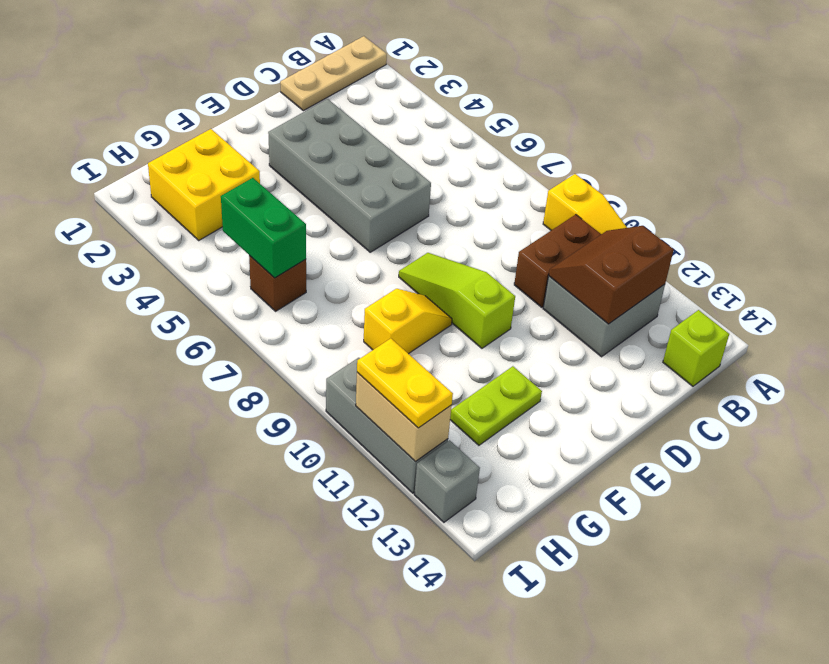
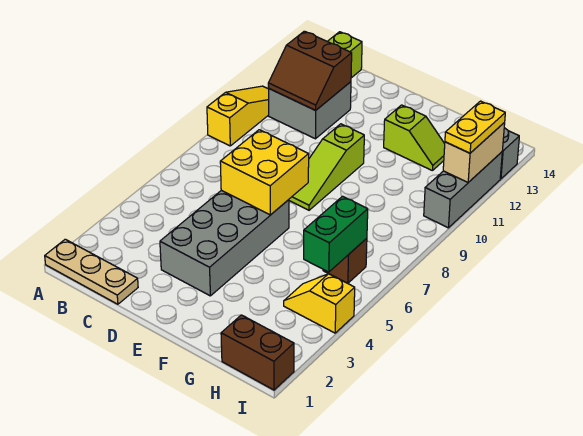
brown brick B10:C10 level 1 -> brown brick H1:I1 level 1
yellow slope F9:G9 level 1 top G -> yellow slope H4:I4 level 1 top I
lime plate F12:G12 level 1 -> lime slope F12:G12 level 1 top F
yellow brick G2:H3 level 1 -> yellow brick D6:E7 level 2

